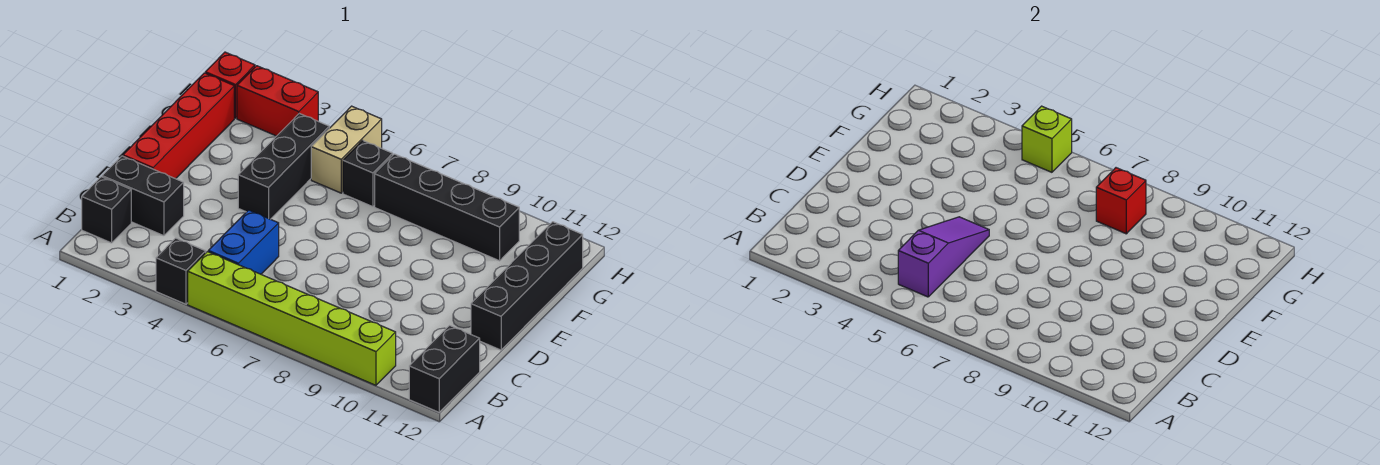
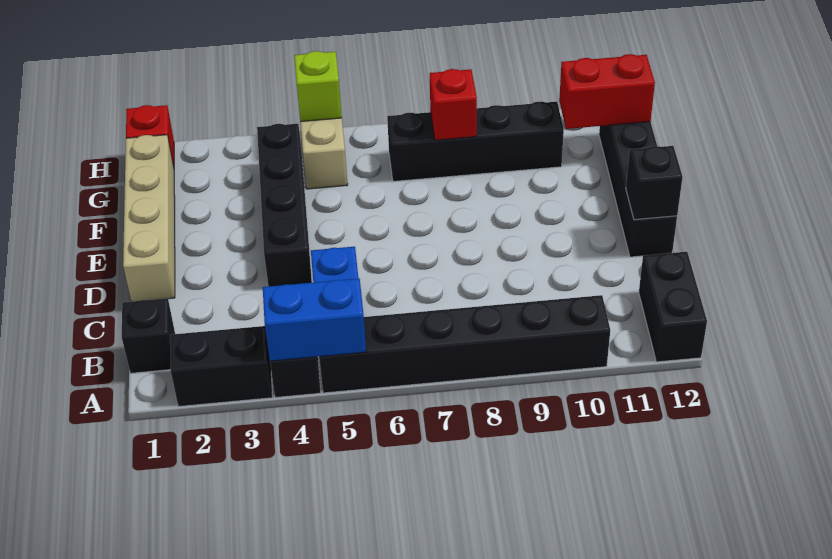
none -> blue brick A4:A5 level 2
lime brick A5:A10 level 1 -> black brick A5:A10 level 1
purple slope B5:D5 level 2 top B -> none
black brick C1:C2 level 1 -> black brick A2:A3 level 1
red brick D1:G1 level 1 -> tan brick D1:G1 level 1
black brick E4:G4 level 1 -> black brick D4:G4 level 1
black brick G6 level 1 -> black brick D12 level 2
red brick H2:H3 level 1 -> red brick G11:G12 level 2

